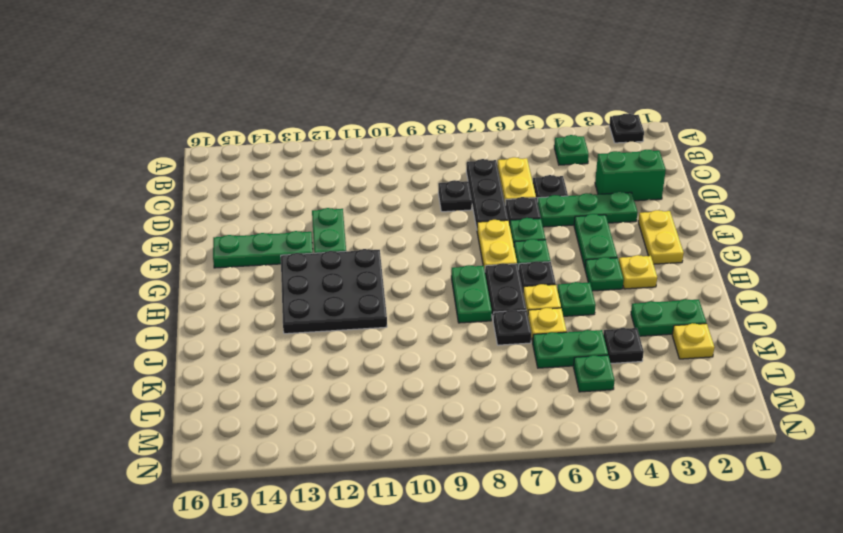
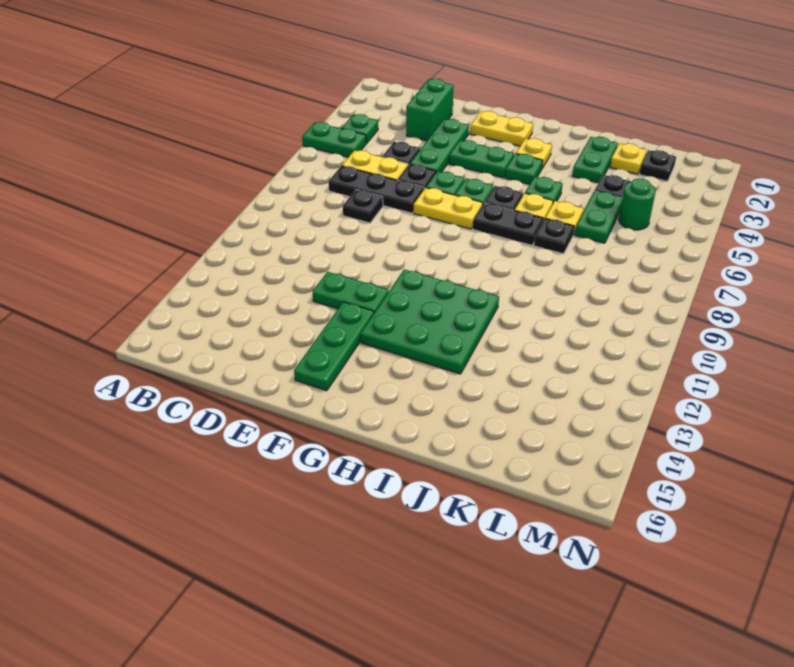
black plate A2 level 1 -> black plate L2 level 1
black plate G11:I13 level 1 -> green plate G11:I13 level 1
green plate H8:I8 level 1 -> green plate A5:B5 level 1
green plate L5 level 1 -> green round brick L5 level 1

